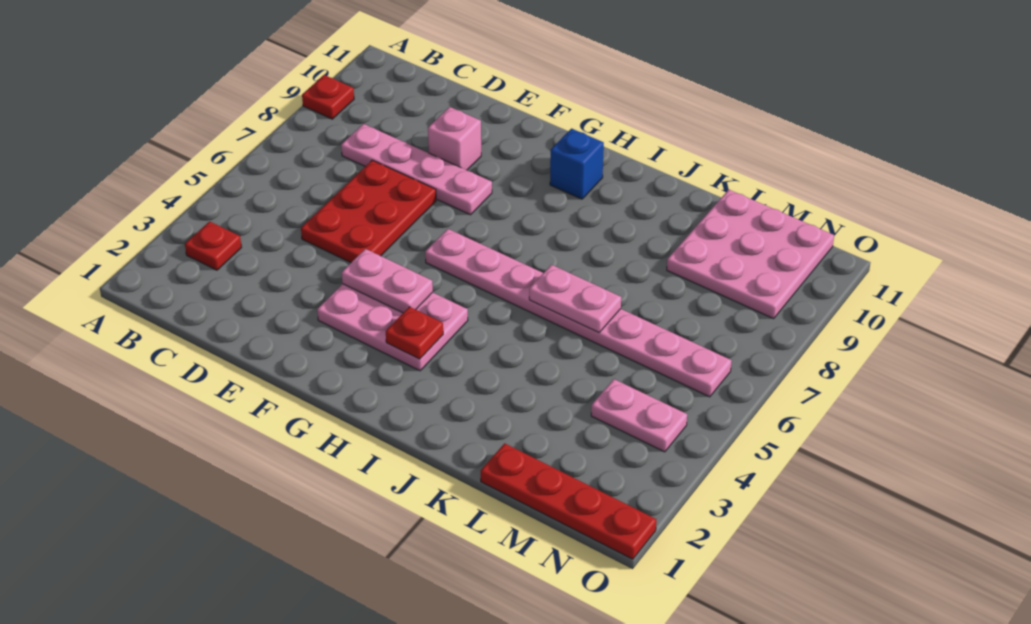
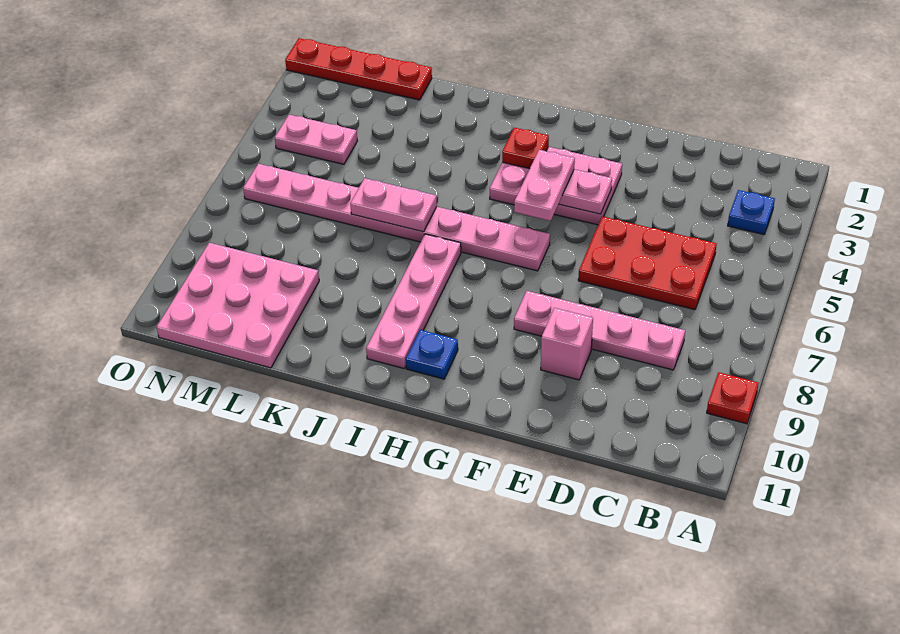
red plate B3 level 1 -> blue plate B3 level 1
red plate D5:E7 level 1 -> red plate C5:E6 level 1
none -> pink plate G4:G5 level 3
blue brick H10 level 1 -> blue plate H10 level 1
none -> pink plate I7:I10 level 1

